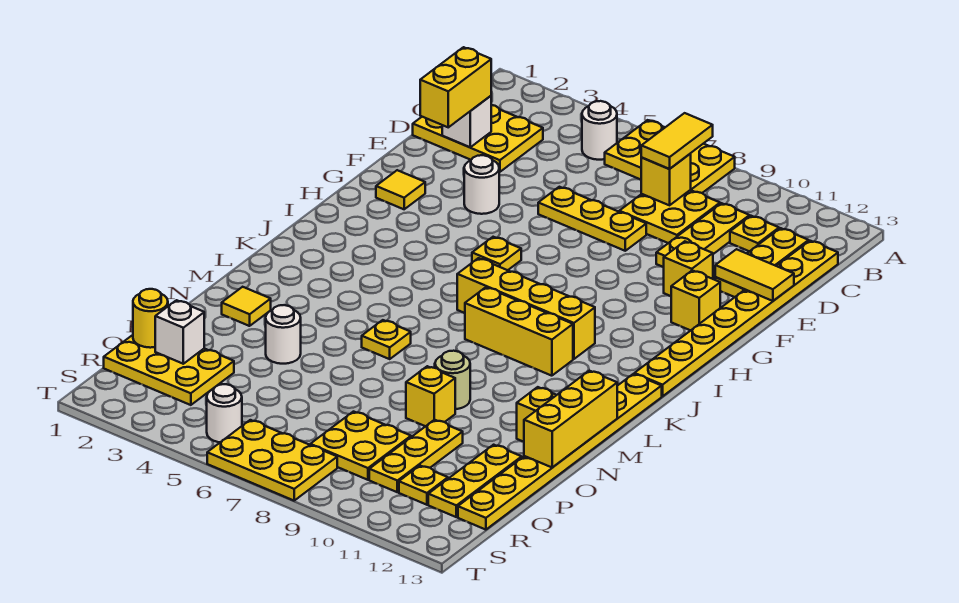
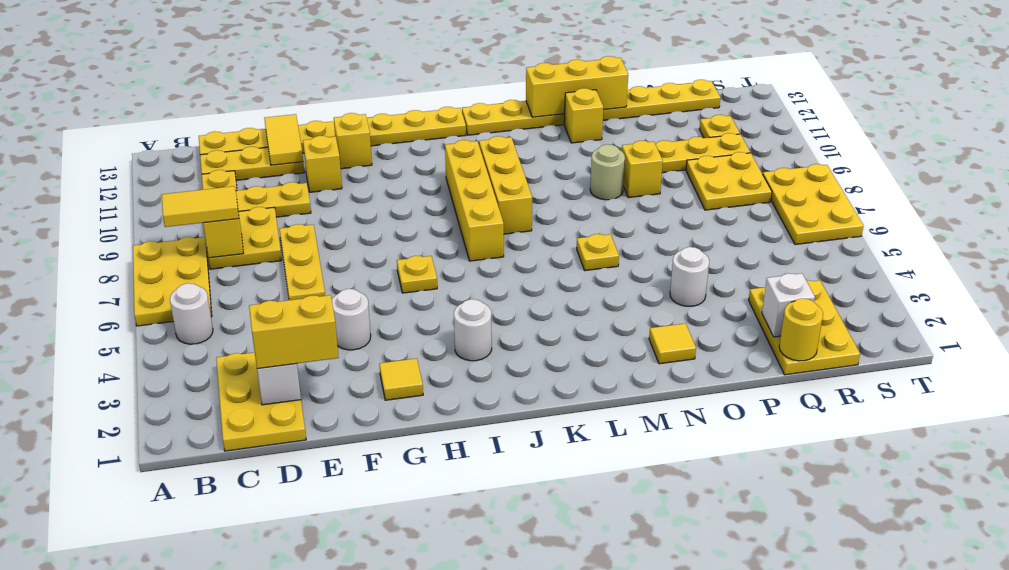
yellow plate P12:R12 level 1 -> none
white round brick S5 level 1 -> white round brick I3 level 1

